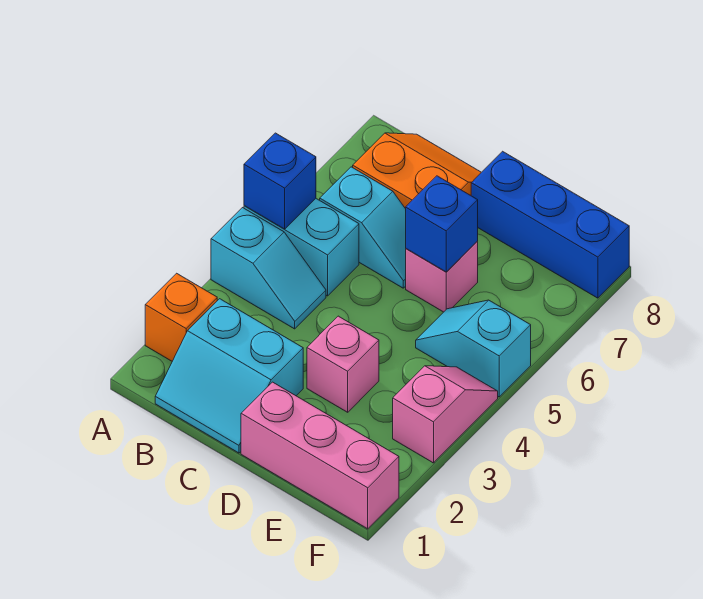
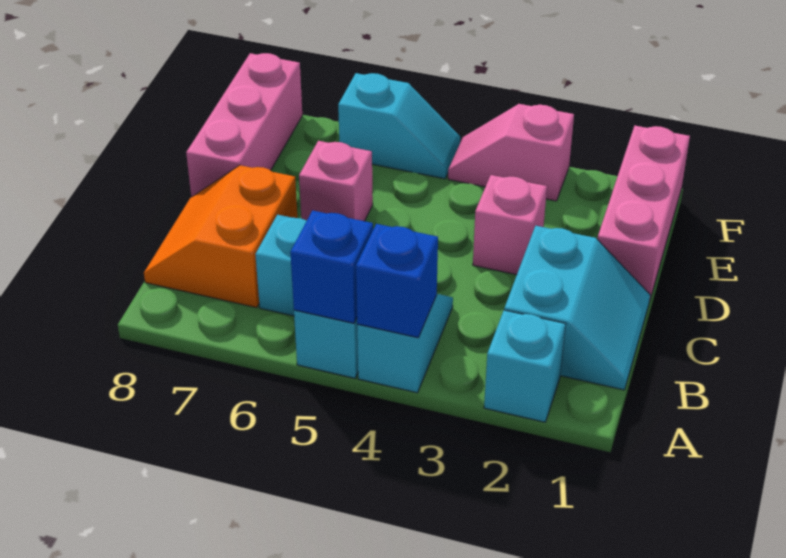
orange brick A2 level 1 -> cyan brick A2 level 1
blue brick D6 level 2 -> blue brick A4 level 2
blue brick D8:F8 level 1 -> pink brick D8:F8 level 1
cyan slope E5:F5 level 1 top F -> cyan slope F5:F6 level 1 top 6

